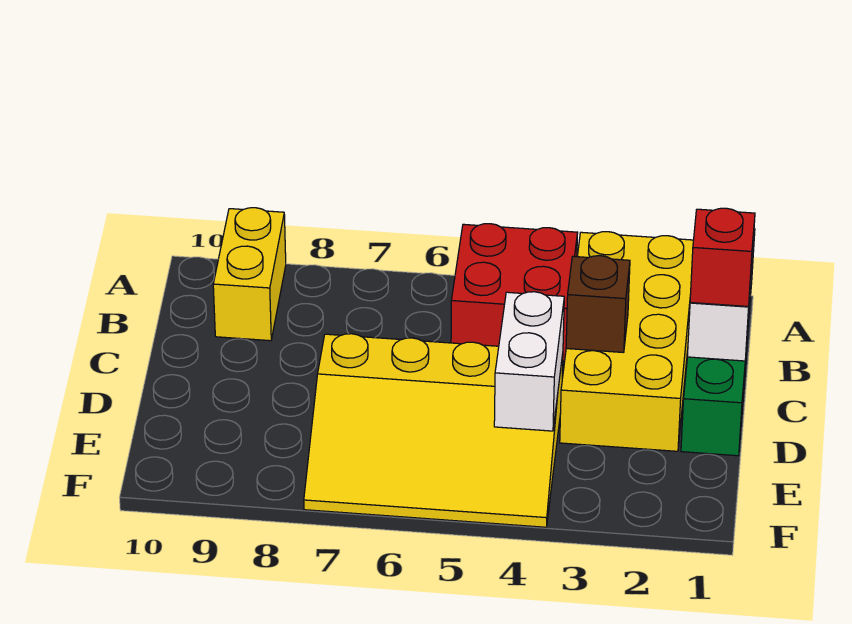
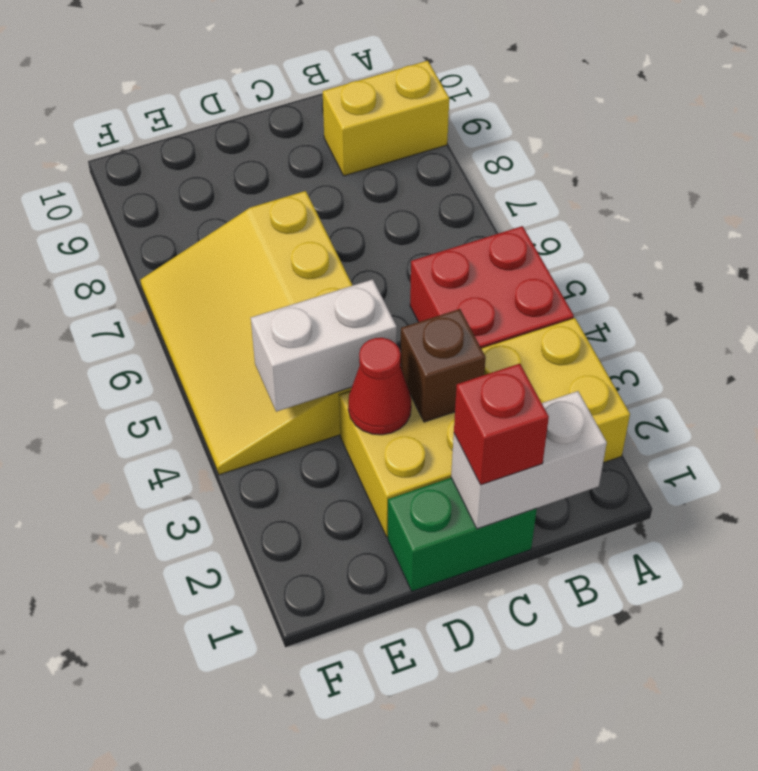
none -> red cone D3 level 2

